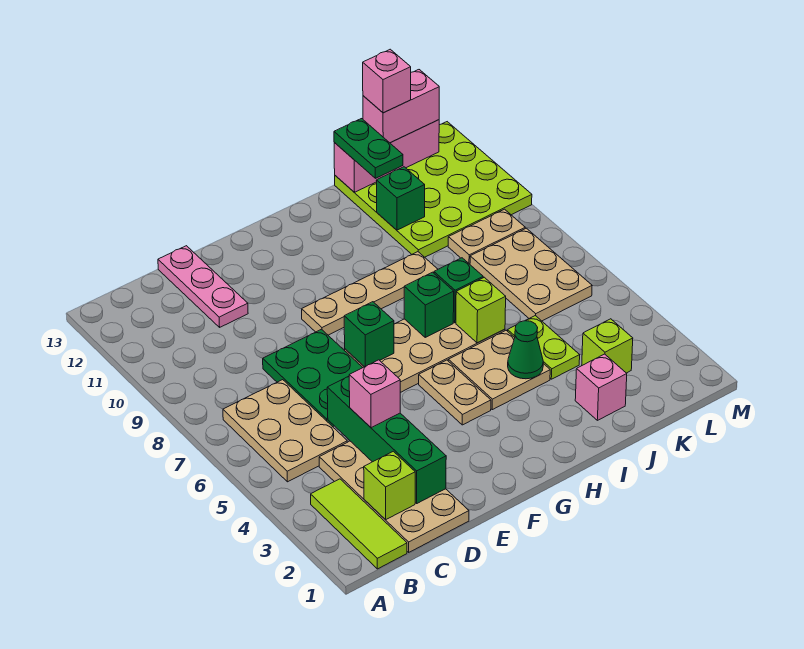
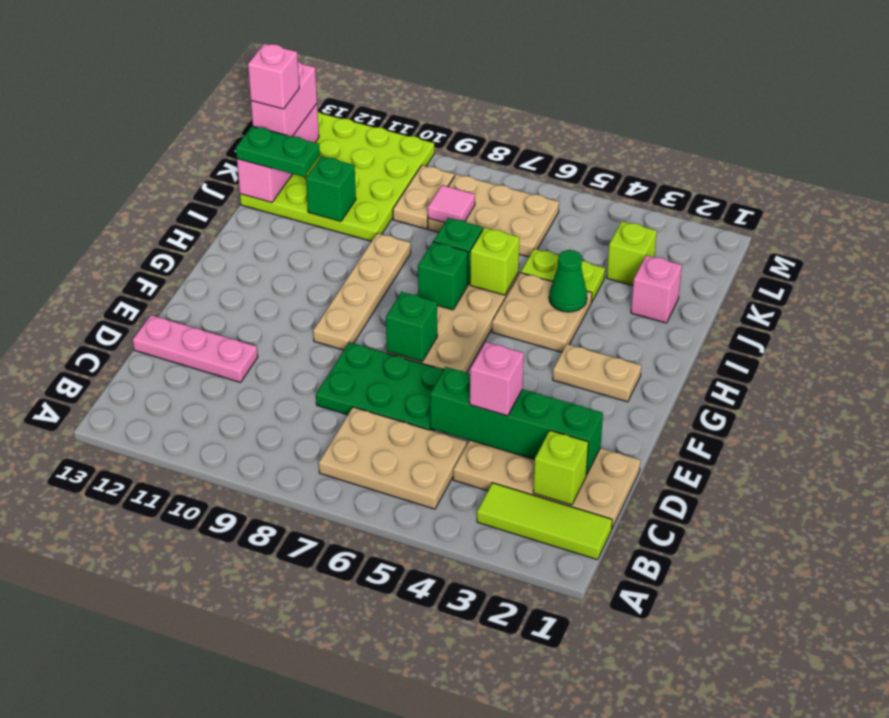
tan plate G4:G5 level 1 -> tan plate G2:G3 level 1
none -> pink tile K8 level 2

